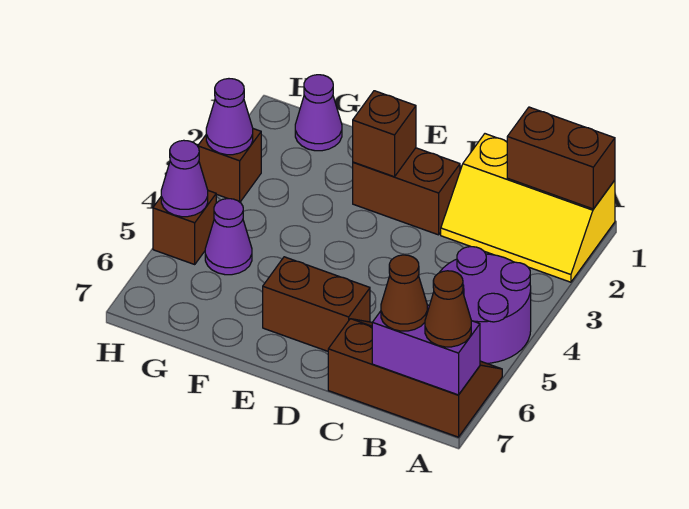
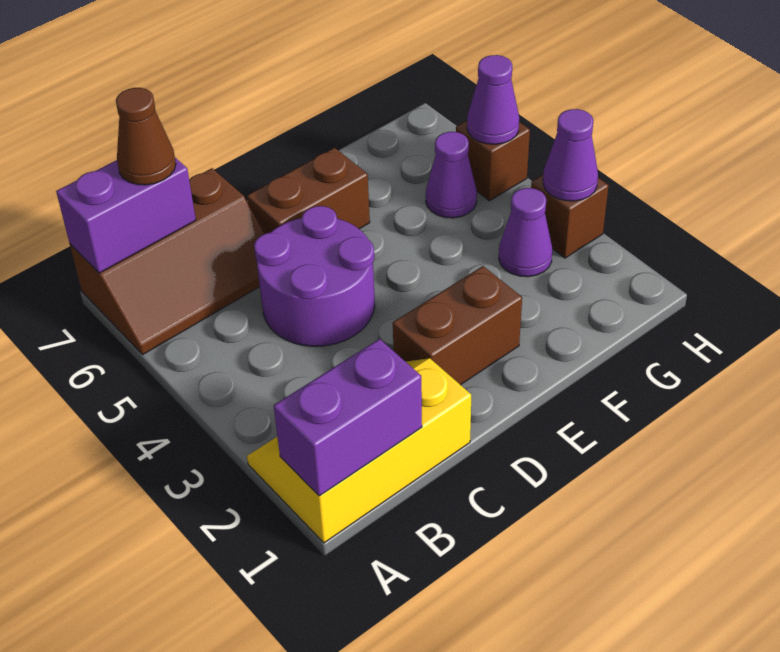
brown brick A1:B1 level 2 -> purple brick A1:B1 level 2
purple round brick A4:B5 level 1 -> purple round brick C4:D5 level 1
brown cone A7 level 3 -> none
brown brick E2 level 2 -> none
purple cone G1 level 1 -> purple cone G3 level 1

